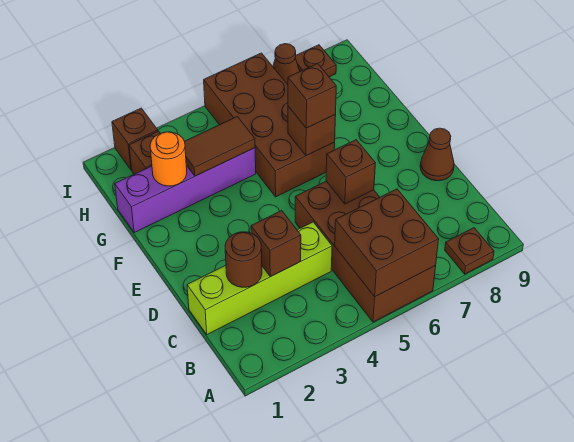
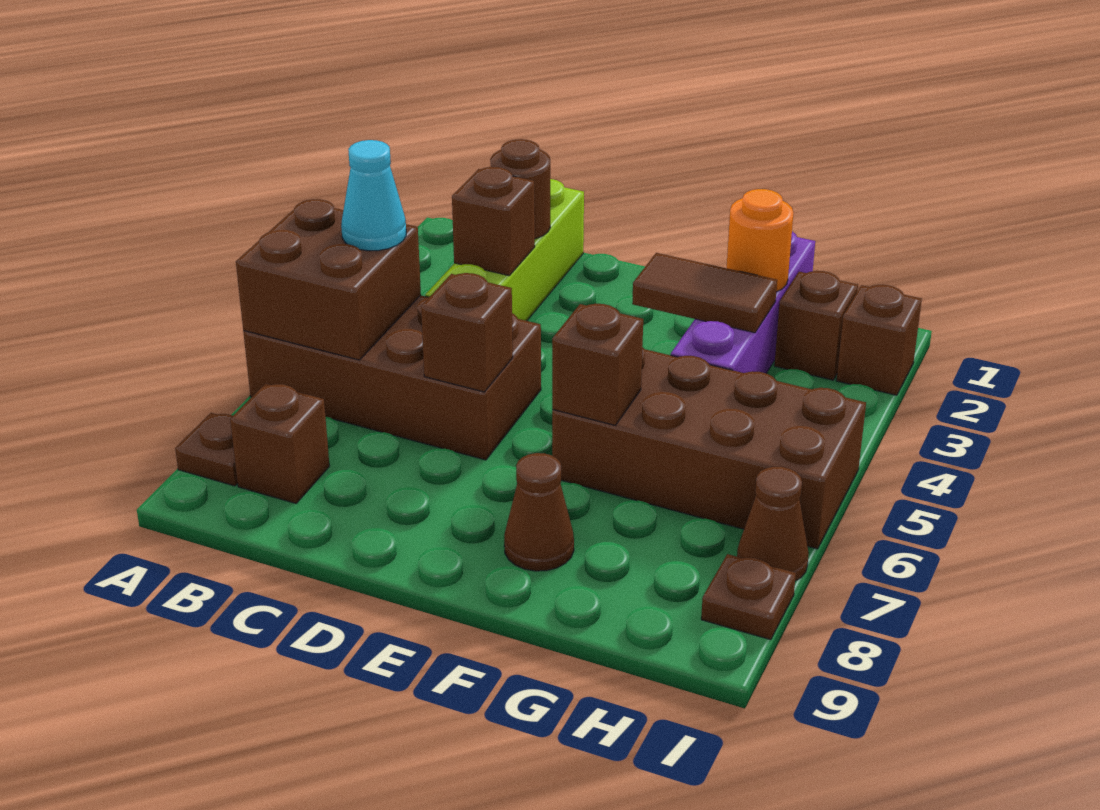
none -> cyan cone B5 level 3
brown cone D9 level 1 -> brown cone F8 level 1
brown brick F6 level 3 -> brown brick B8 level 1
brown tile G3:G4 level 2 -> brown tile F3:G3 level 2

